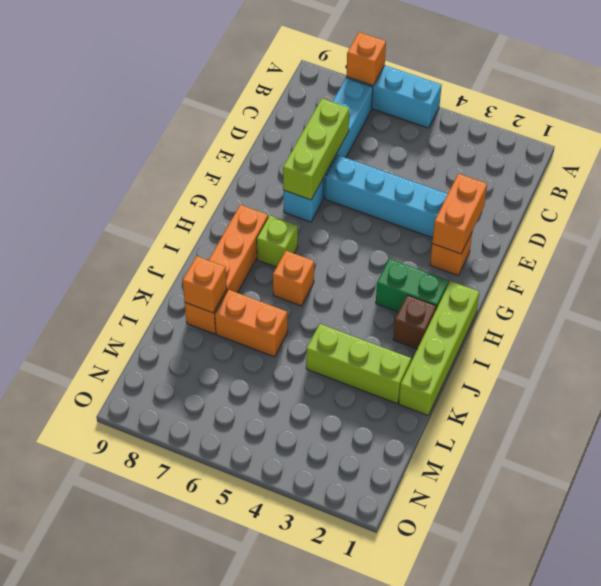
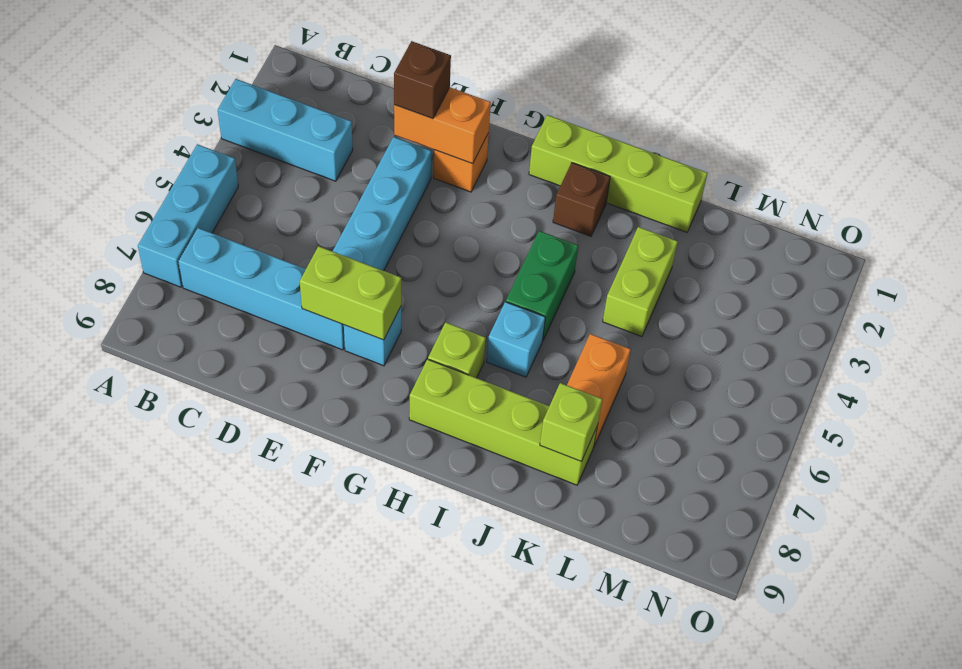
none -> cyan brick A3:C3 level 1
orange brick A7 level 2 -> none
lime brick D7:F7 level 2 -> lime brick E7:F7 level 2
none -> brown brick E2 level 3
green brick H2:H3 level 1 -> green brick I4:I5 level 1
orange brick H8:K8 level 1 -> lime brick H8:K8 level 1
orange brick I6 level 1 -> cyan brick I6 level 1
lime brick K2:K4 level 1 -> lime brick K3:K4 level 1
orange brick K8 level 2 -> lime brick K8 level 2

